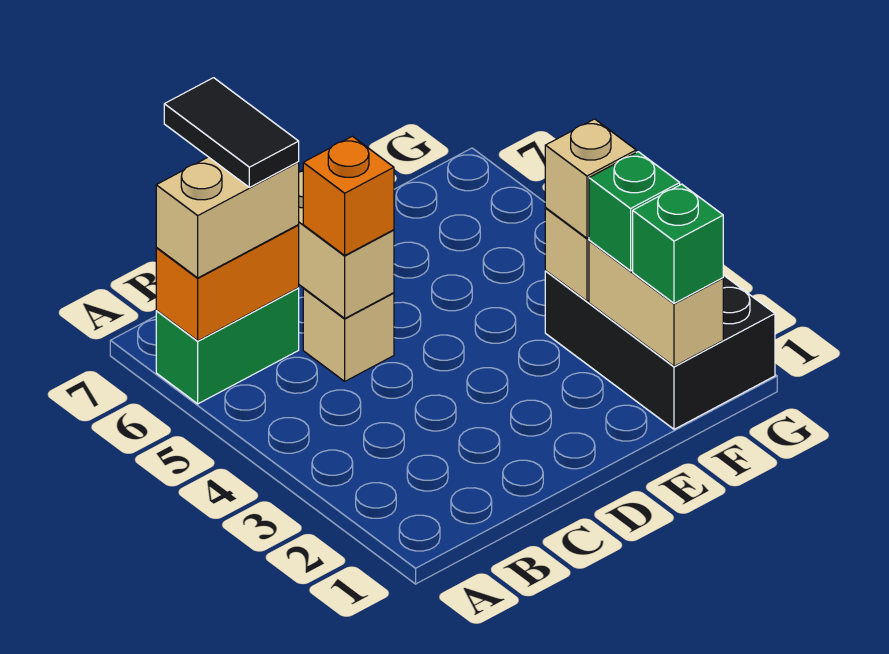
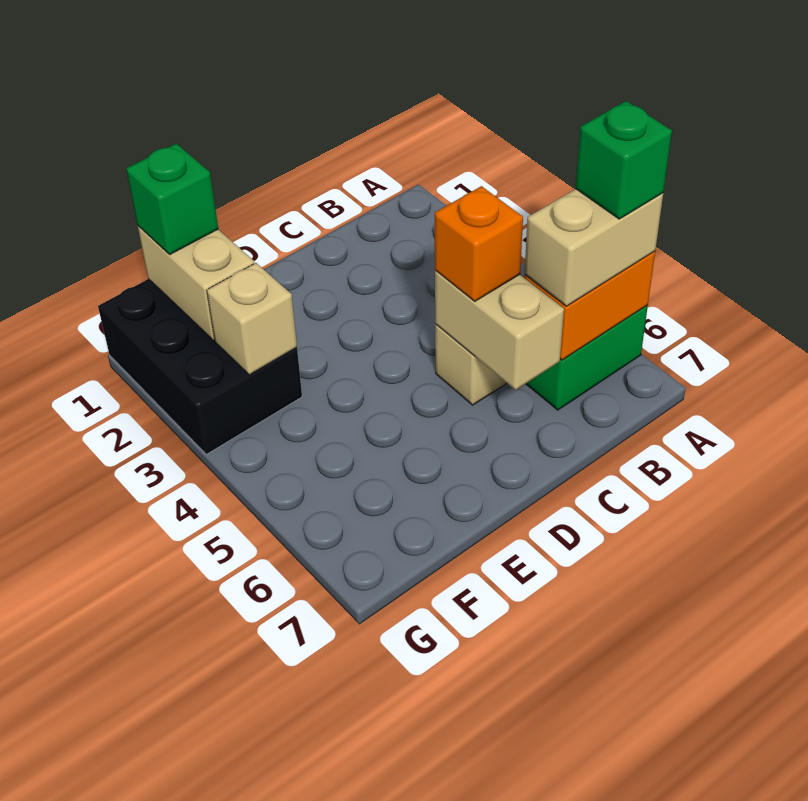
black tile B6:B7 level 4 -> none
green brick F2 level 3 -> green brick A6 level 4
tan brick F3 level 3 -> none

